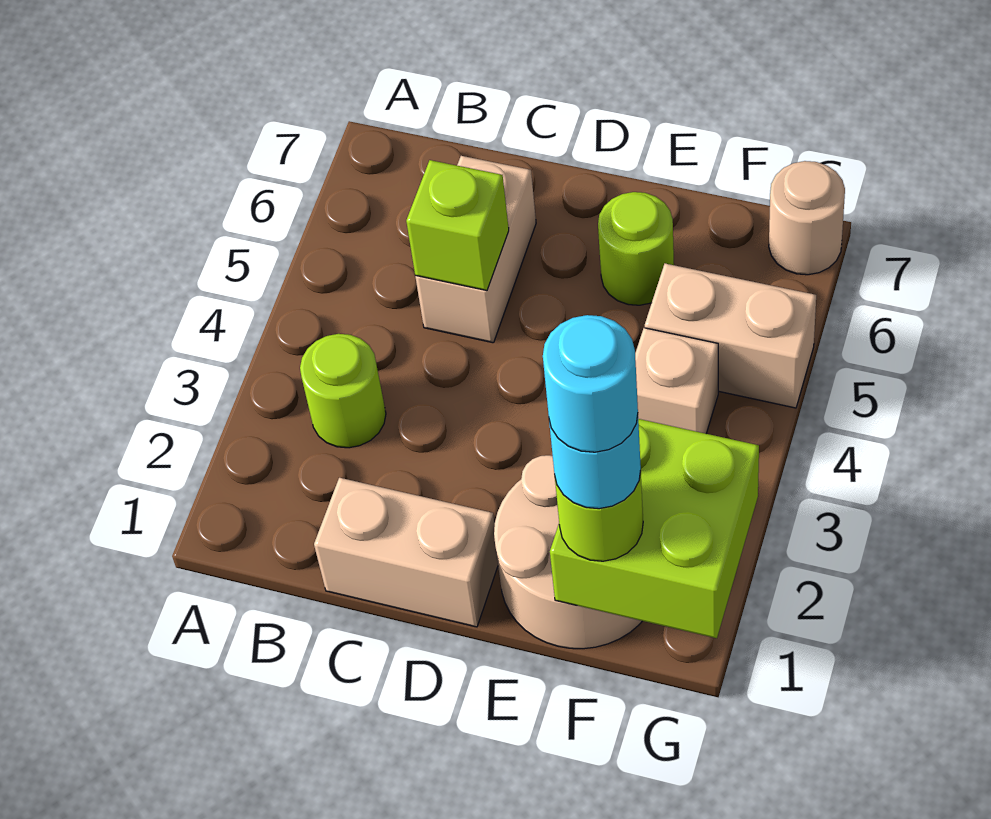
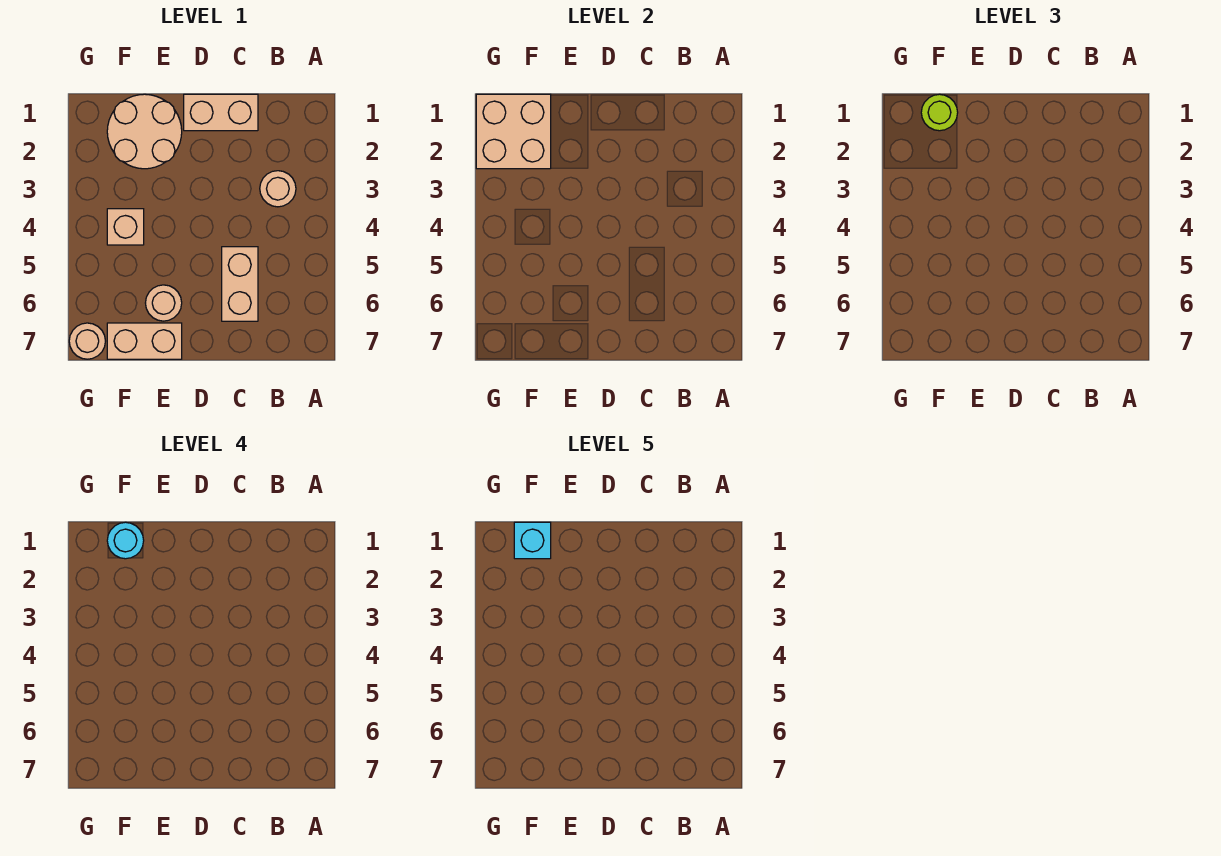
lime round brick B3 level 1 -> tan round brick B3 level 1
lime brick C5 level 2 -> none
lime round brick E6 level 1 -> tan round brick E6 level 1
lime brick F1:G2 level 2 -> tan brick F1:G2 level 2
cyan round brick F1 level 5 -> cyan brick F1 level 5
tan brick F5:G5 level 1 -> tan brick E7:F7 level 1

